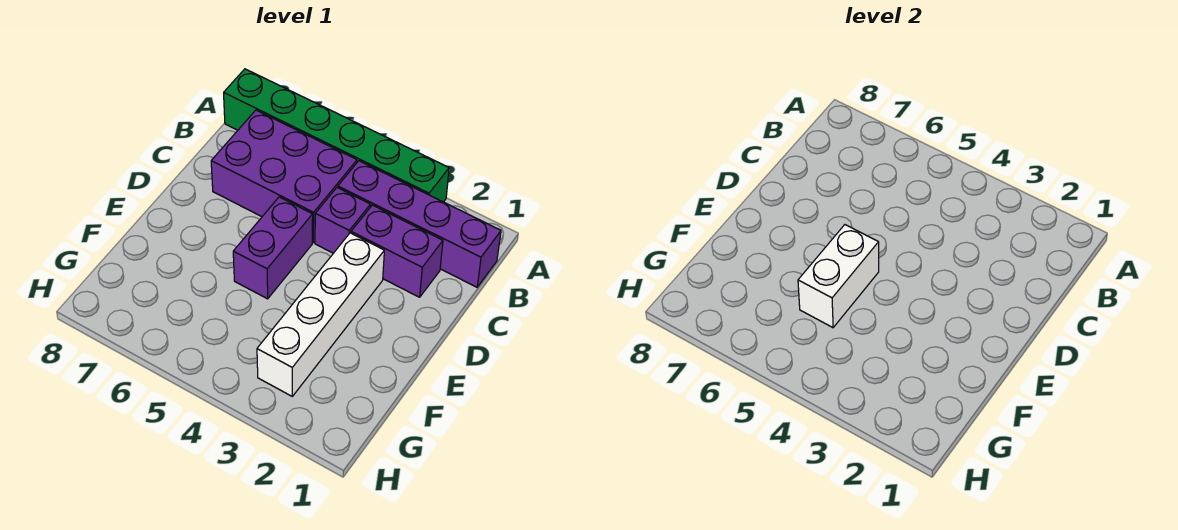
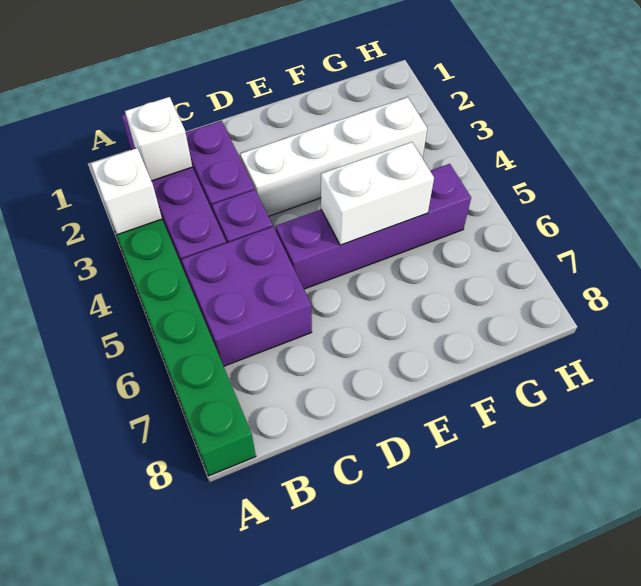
none -> white brick A3 level 2
none -> white brick B2 level 2
purple brick B5:C7 level 1 -> purple brick B5:C6 level 1
purple brick D5:E5 level 1 -> purple brick D5:G5 level 1

